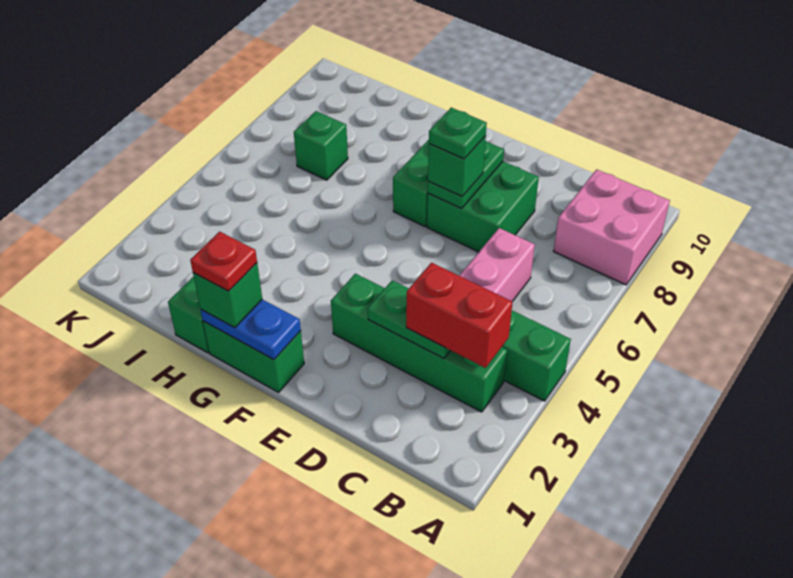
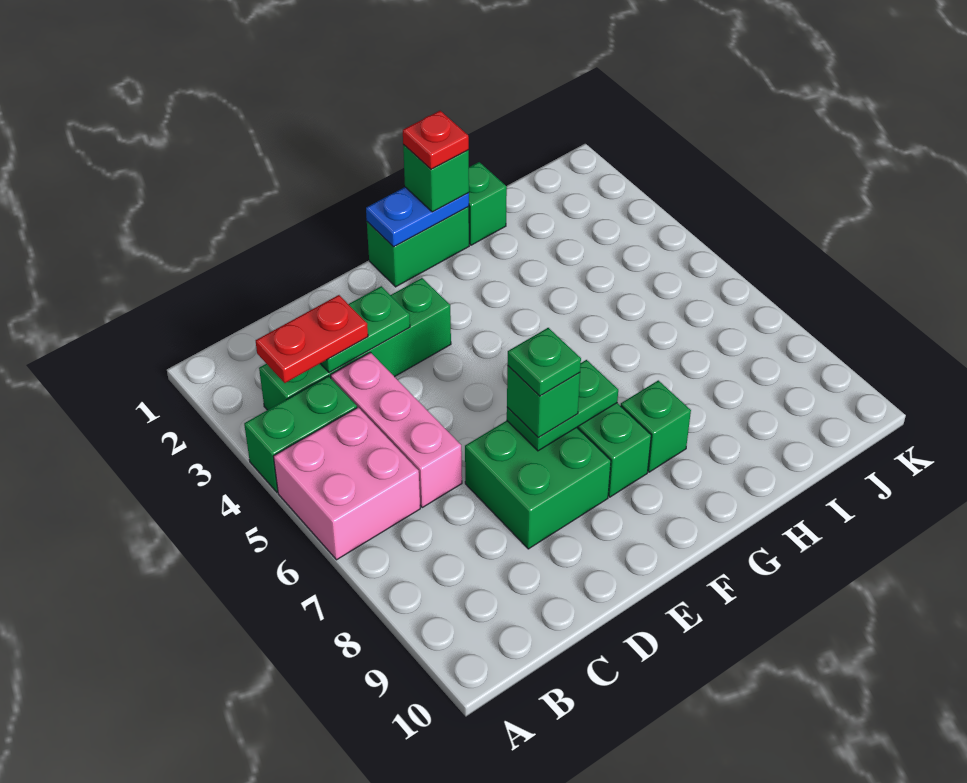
pink brick A8:B9 level 1 -> pink brick A5:B6 level 1
red brick B3:C3 level 3 -> red plate B3:C3 level 3
green plate E7:E8 level 2 -> green plate E7:F7 level 2
green brick I7 level 1 -> green brick G8 level 1

